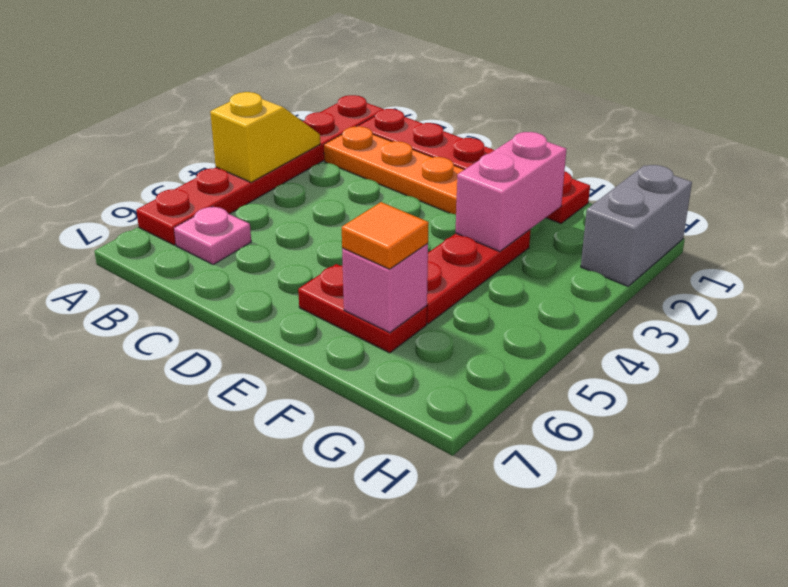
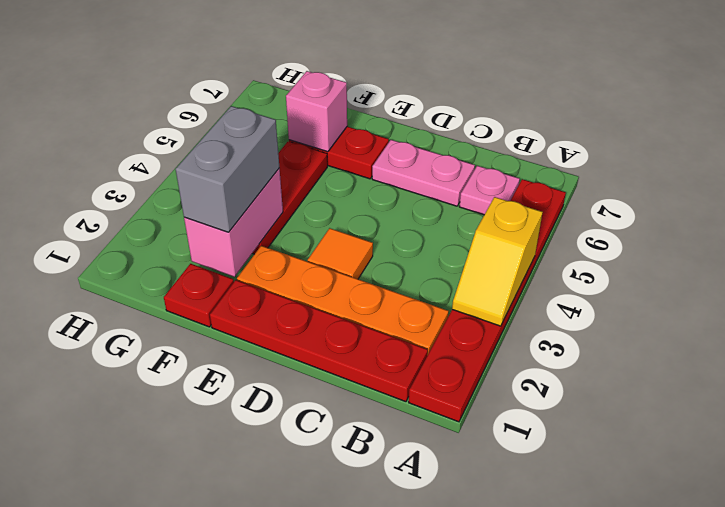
none -> pink plate C6:D6 level 1
orange tile F6 level 3 -> orange tile D3 level 1
grey brick H1:H2 level 1 -> grey brick F2:F3 level 3

